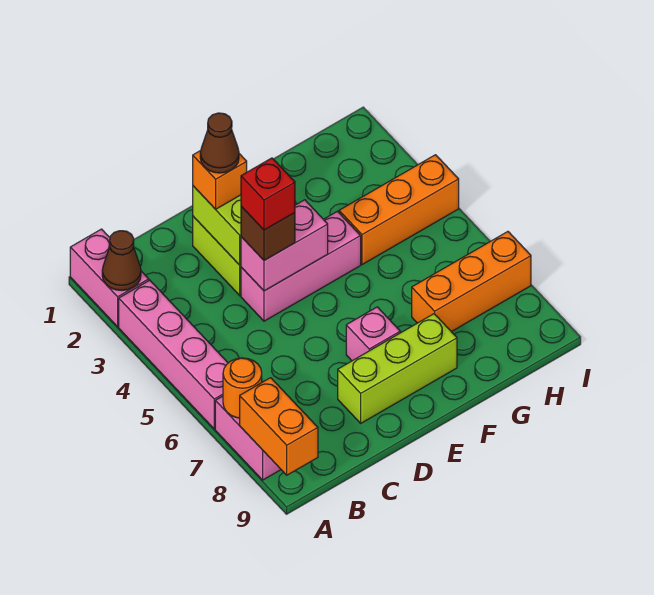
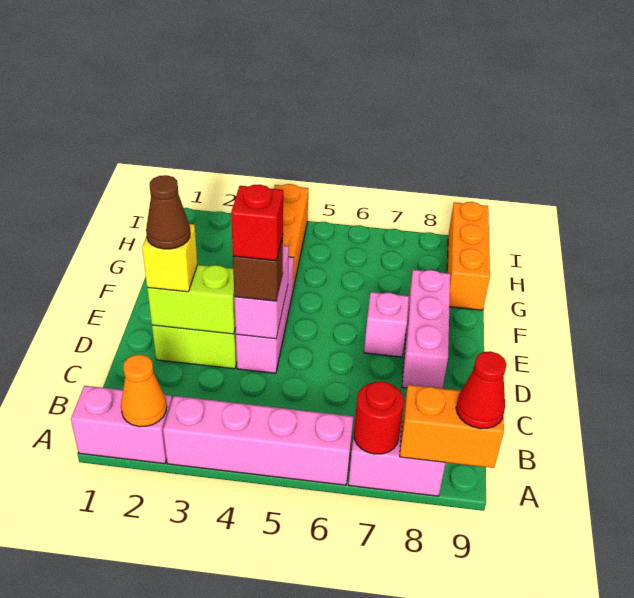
brown cone A2 level 2 -> orange cone A2 level 2
orange round brick A7 level 2 -> red round brick A7 level 2
none -> red cone A9 level 3
orange brick D2 level 3 -> yellow brick D2 level 3
lime brick D8:F8 level 1 -> pink brick D8:F8 level 1
orange brick G7:I7 level 1 -> orange brick G9:I9 level 1

